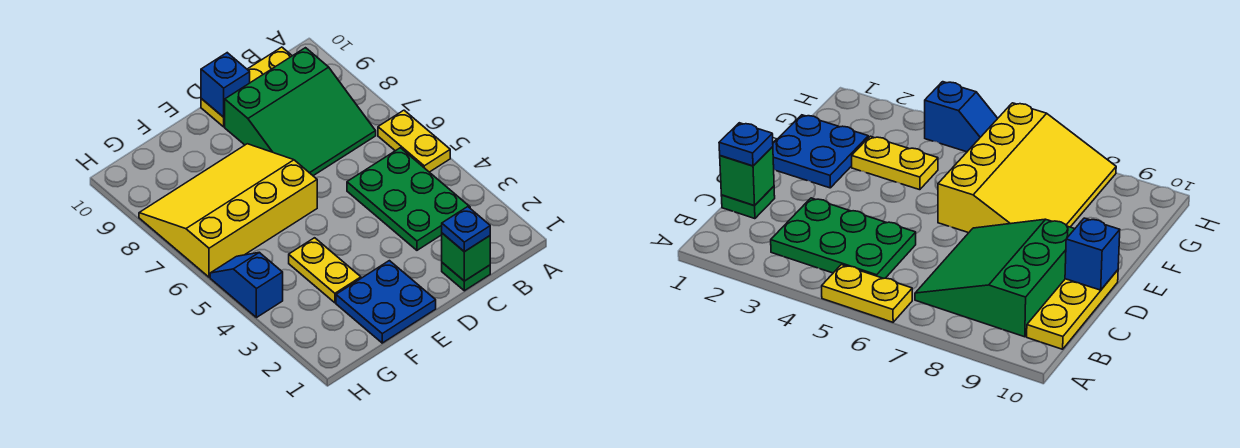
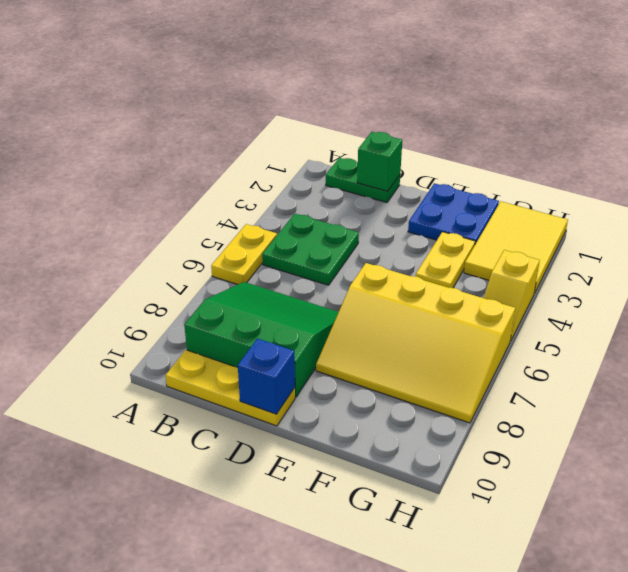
green plate B3:C5 level 1 -> green plate B4:C5 level 1
green plate C1 level 1 -> green plate B1:C1 level 1
blue plate C1 level 3 -> none
none -> yellow tile G1:H3 level 1
blue slope H4:H5 level 1 top 4 -> yellow slope H4:H5 level 1 top 4

